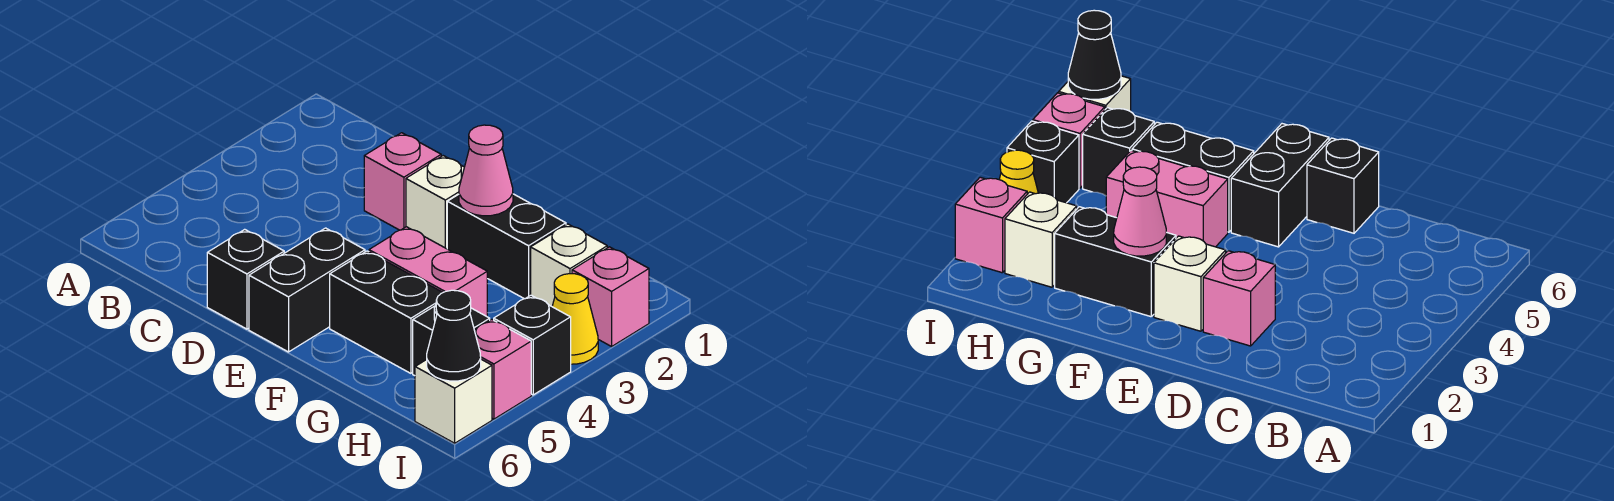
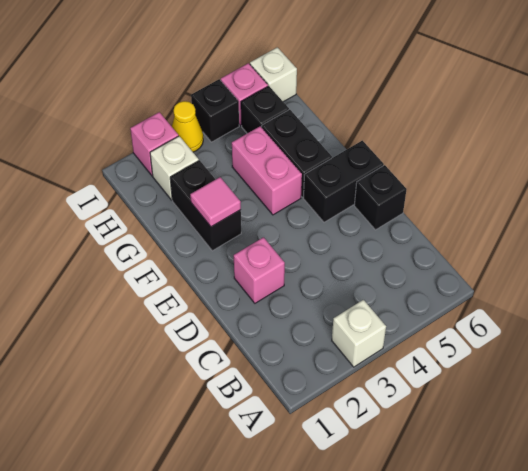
white brick E2 level 1 -> white brick A3 level 1
pink cone F2 level 2 -> pink tile F2 level 2
black cone I6 level 2 -> none

